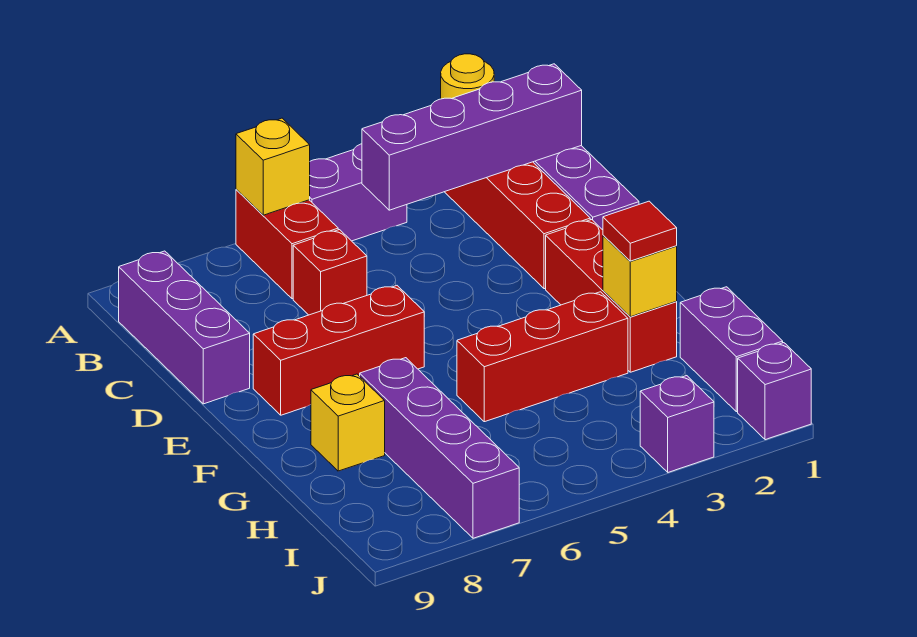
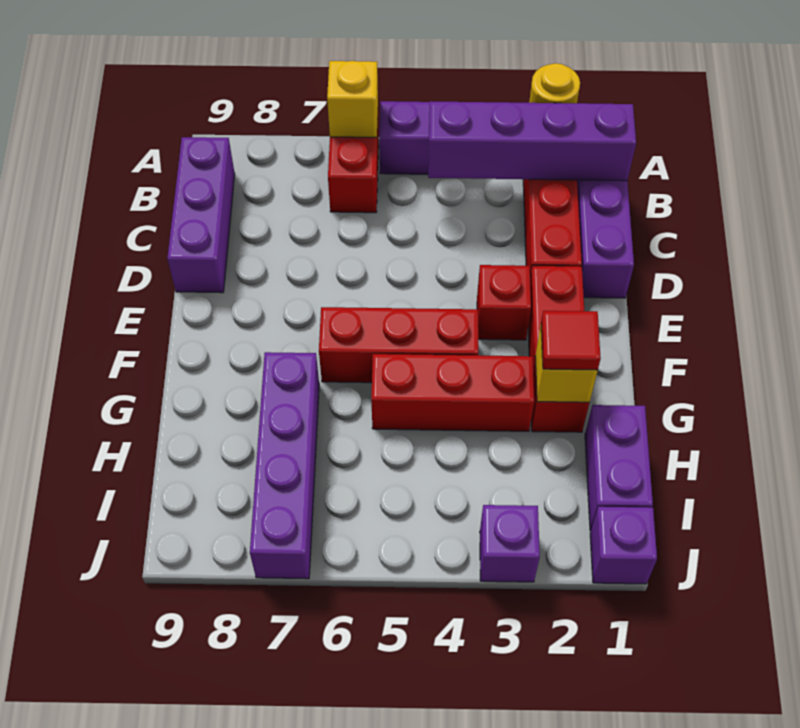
red brick C6 level 1 -> red brick E3 level 1
red brick E6:E8 level 1 -> red brick F4:F6 level 1
yellow brick G8 level 1 -> none

